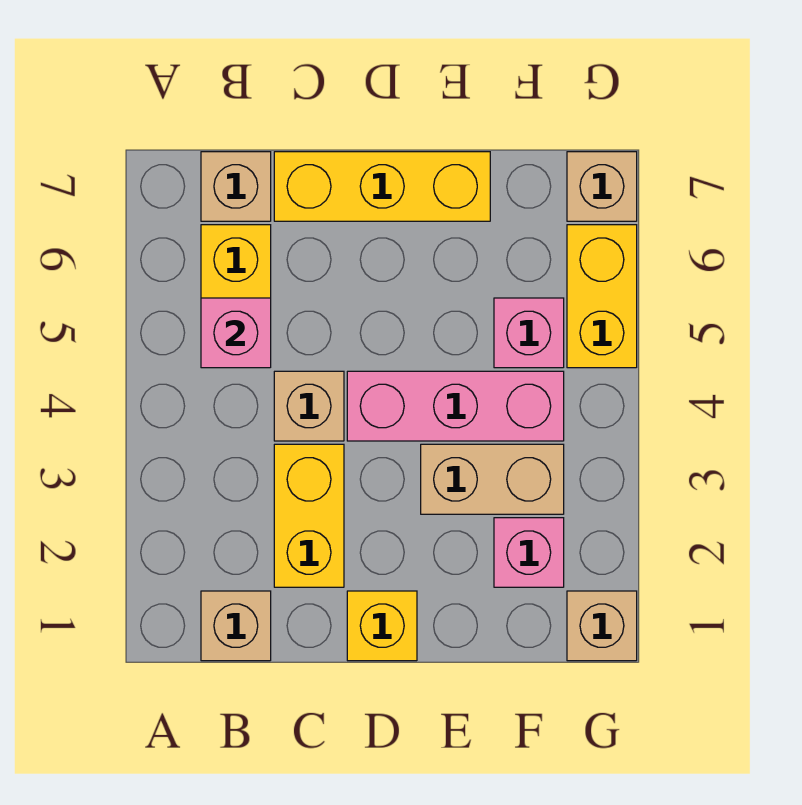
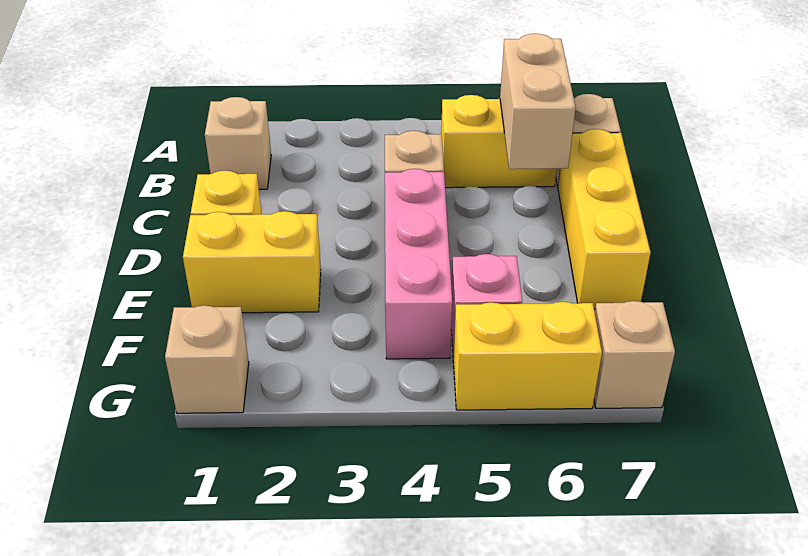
pink brick B5 level 2 -> none
yellow brick C2:C3 level 1 -> yellow brick E1:E2 level 1
tan brick E3:F3 level 1 -> tan brick B6:C6 level 2
pink brick F2 level 1 -> none

